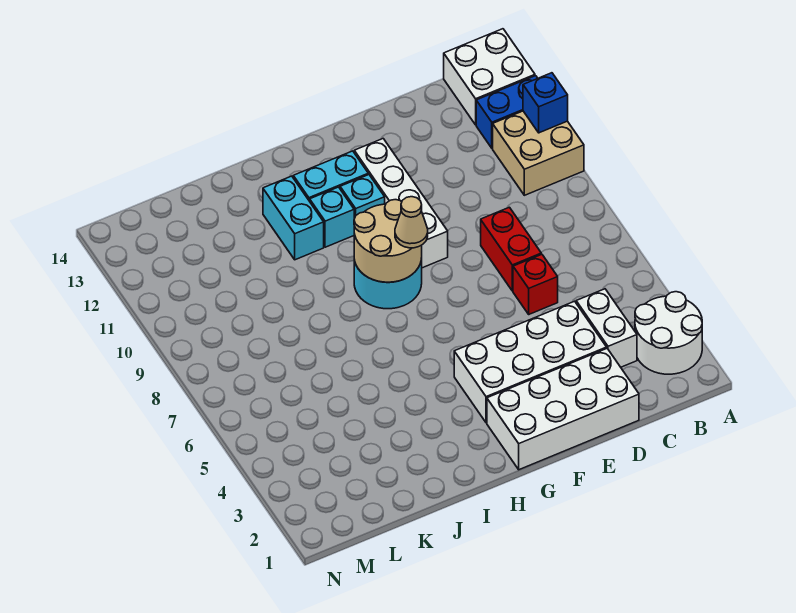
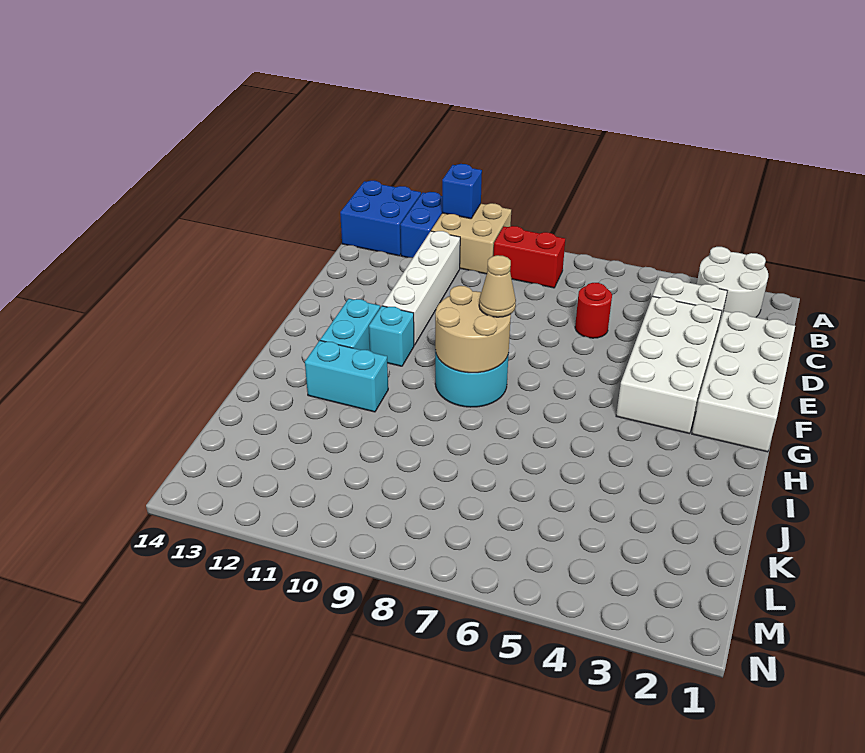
white brick A13:B14 level 1 -> blue brick A13:B14 level 1
red brick D6 level 1 -> red round brick D6 level 1
red brick D7:D8 level 1 -> red brick B8:B9 level 1
white brick F9:F12 level 1 -> white brick C11:F11 level 1
cyan brick H11 level 1 -> none

